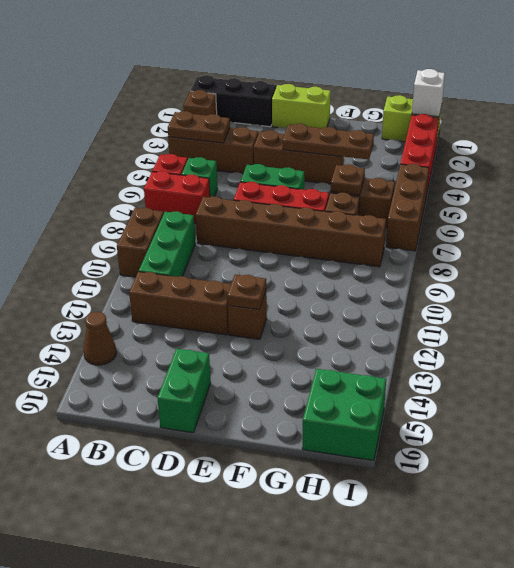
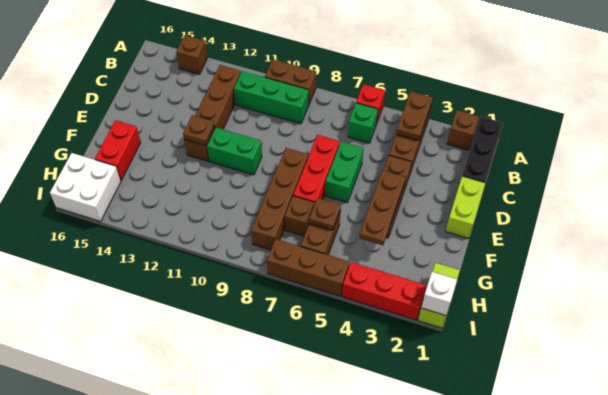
red brick A7:B7 level 1 -> red brick F15:G15 level 1
brown cone A14 level 1 -> brown brick A14 level 1
brown brick C8:H8 level 1 -> brown brick E8:H8 level 1
green brick D15:D16 level 1 -> green brick E10:E11 level 1
green brick H15:I16 level 1 -> white brick H15:I16 level 1

